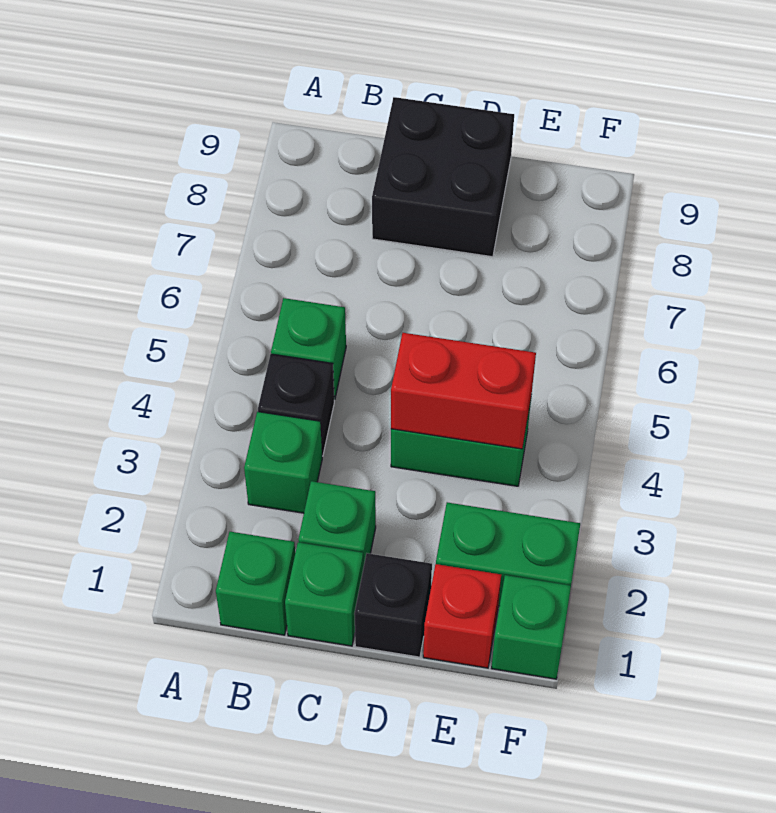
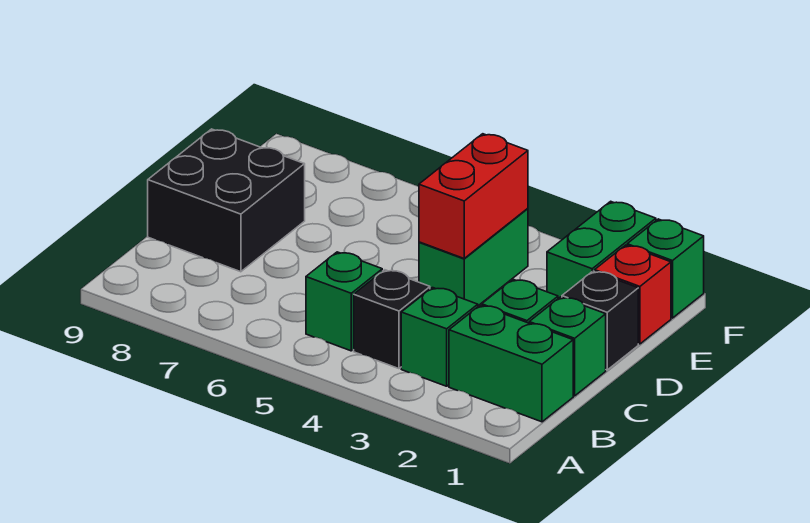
green brick B1 level 1 -> green brick B1:B2 level 1

